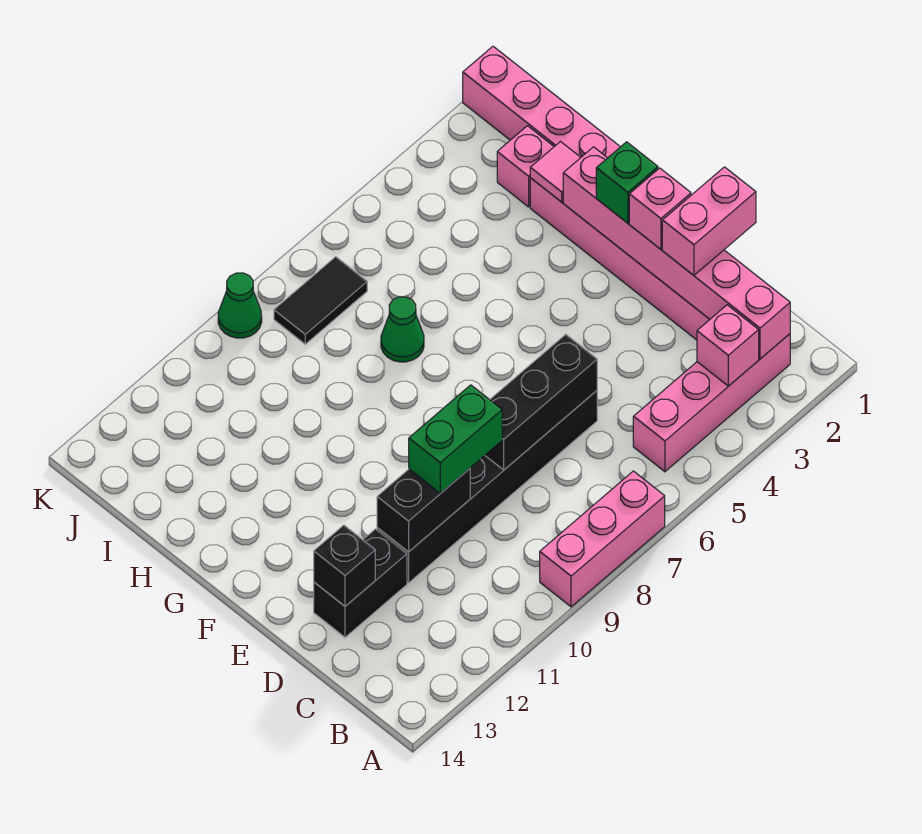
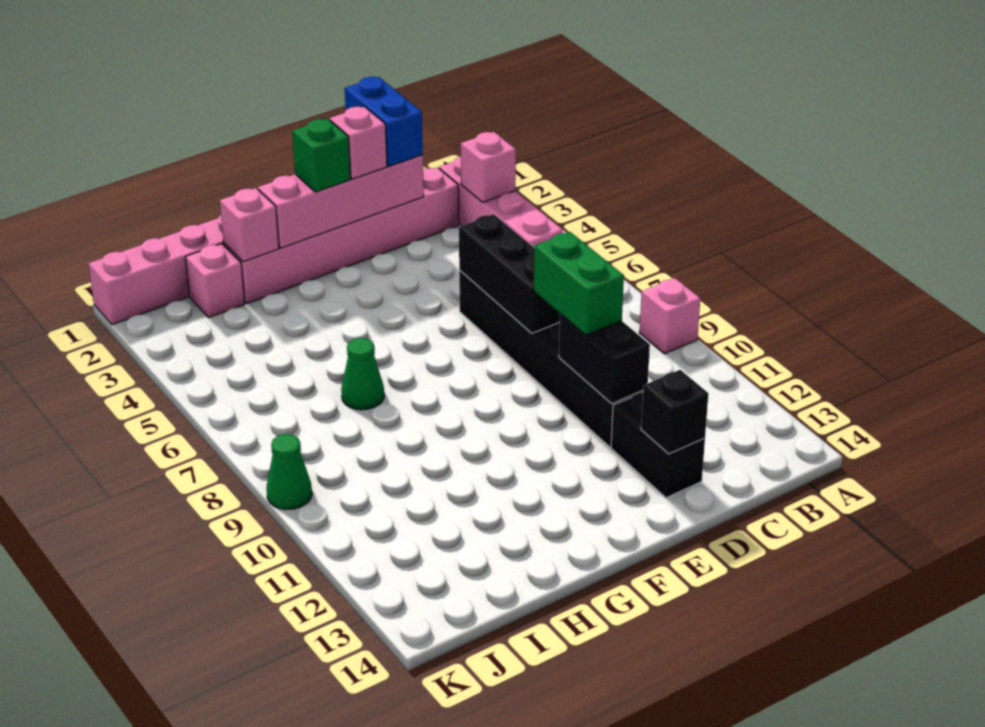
pink brick A7:A9 level 1 -> pink brick A9 level 1
pink brick B2:G2 level 2 -> pink brick D2:G2 level 2
pink brick D1:D2 level 3 -> blue brick D1:D2 level 3
pink tile H2 level 2 -> pink brick H2 level 2
black tile J7:J8 level 1 -> none

